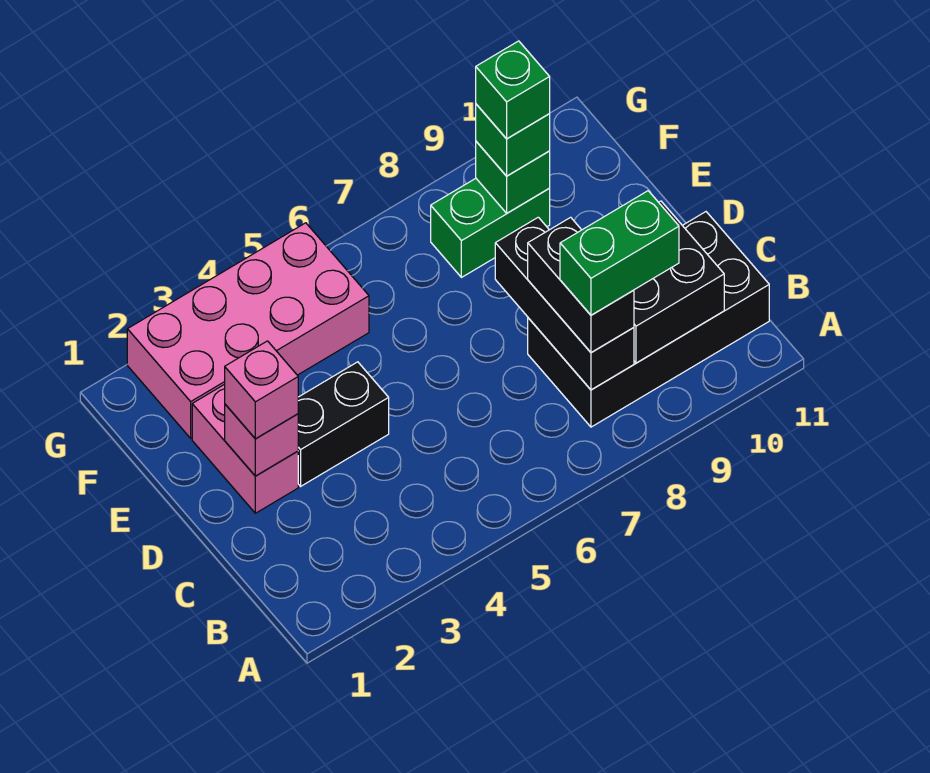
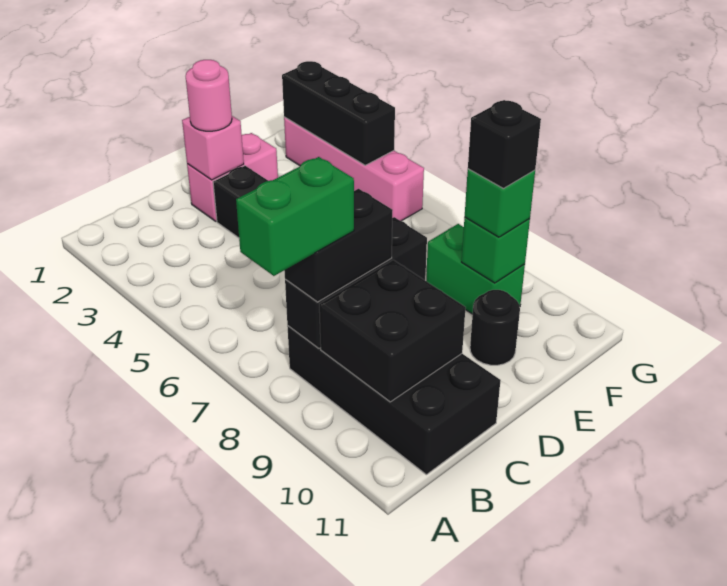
green brick B8:B9 level 4 -> green brick A8:B8 level 4
pink brick D2 level 3 -> pink round brick D2 level 3
none -> black round brick E10 level 1
pink brick F2:G5 level 1 -> pink brick G2:G5 level 1
green brick F9 level 4 -> black brick F9 level 4
none -> black brick G2:G4 level 2

